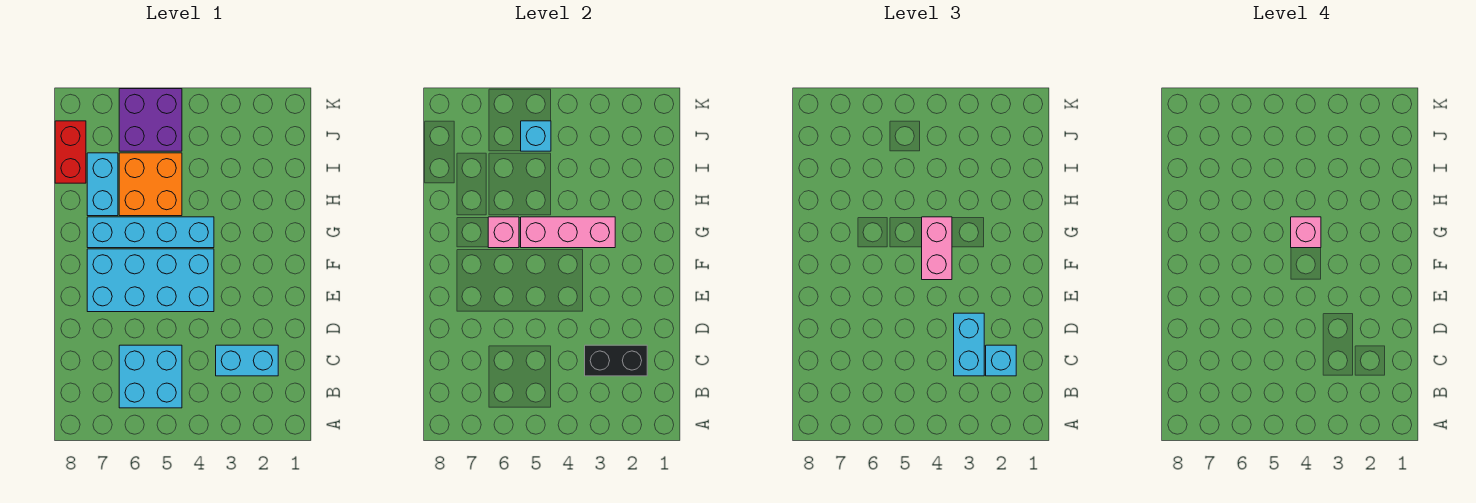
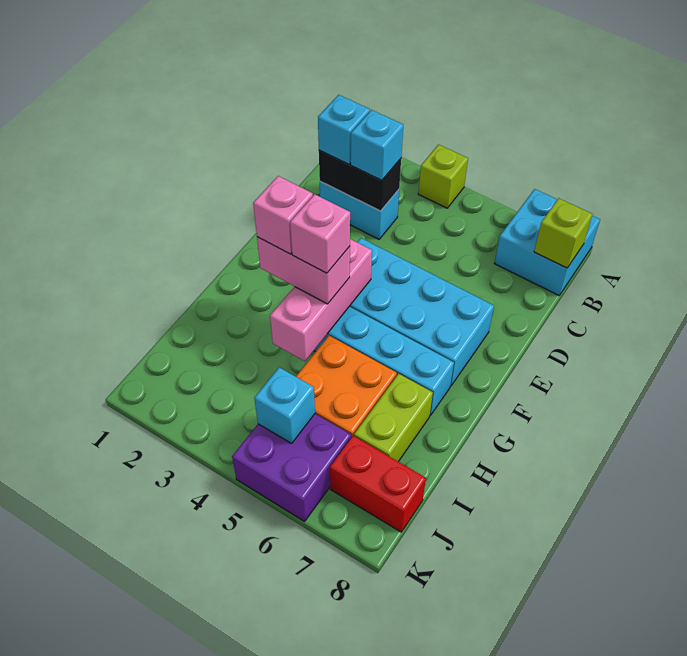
none -> lime brick A4 level 1
cyan brick B5:C6 level 1 -> cyan brick A7:B8 level 1
none -> lime brick B8 level 2
cyan brick C3:D3 level 3 -> cyan brick C3 level 3
pink brick F4:G4 level 3 -> pink brick G3:G4 level 3
pink brick G3:G5 level 2 -> pink brick F4:H4 level 2
pink brick G6 level 2 -> pink brick G3 level 4
cyan brick H7:I7 level 1 -> lime brick H7:I7 level 1
red brick I8:J8 level 1 -> red brick J7:J8 level 1

